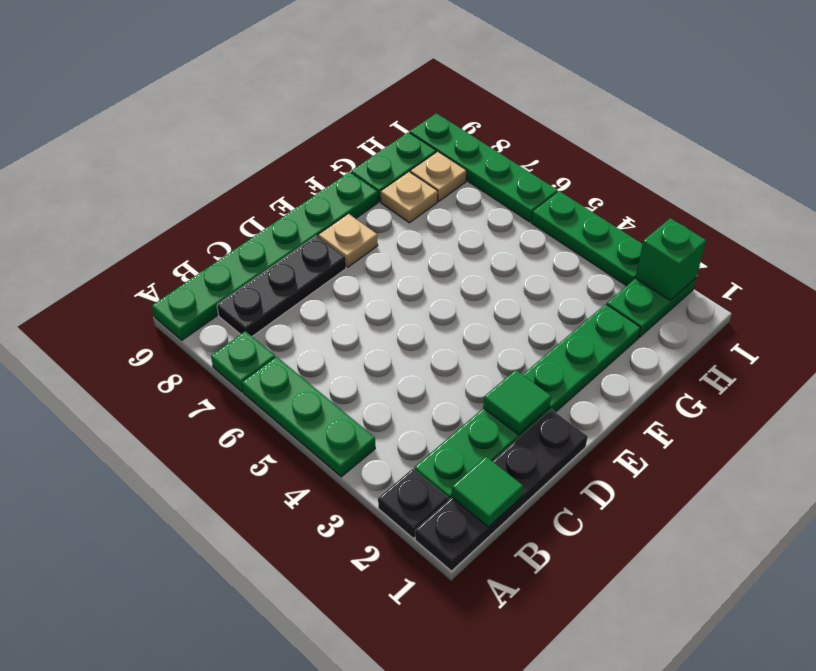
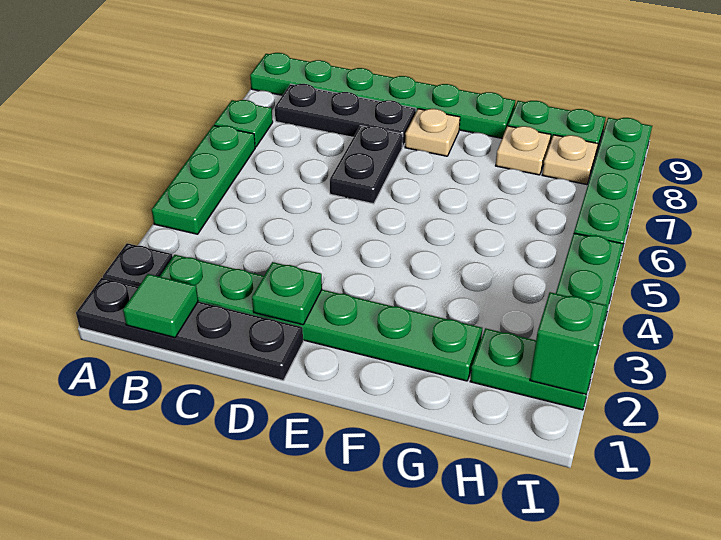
green tile D2 level 2 -> green plate D2 level 2
none -> black plate D6:D7 level 1

